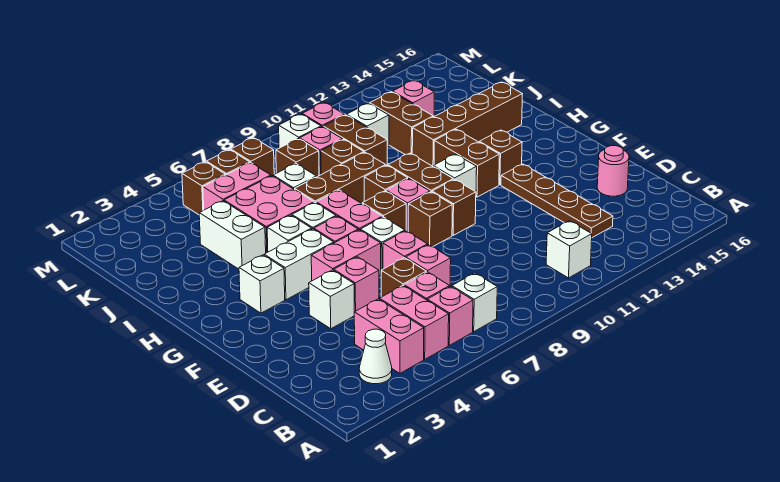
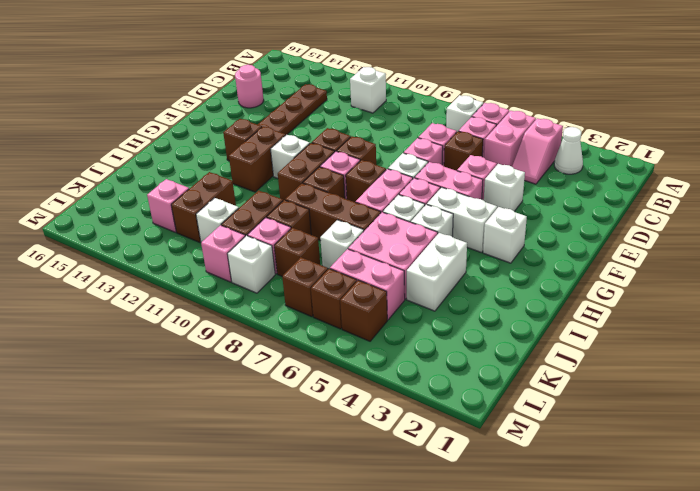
pink brick B4:C4 level 1 -> pink slope B4:C4 level 1 top B
brown brick I12:I15 level 1 -> none

